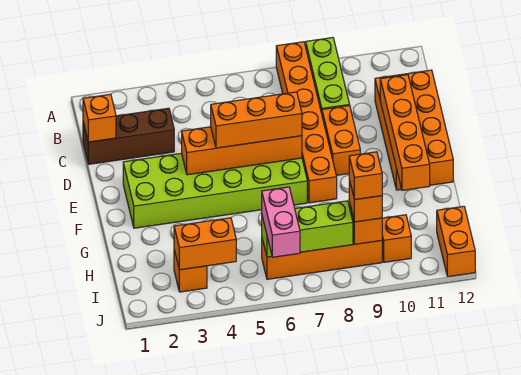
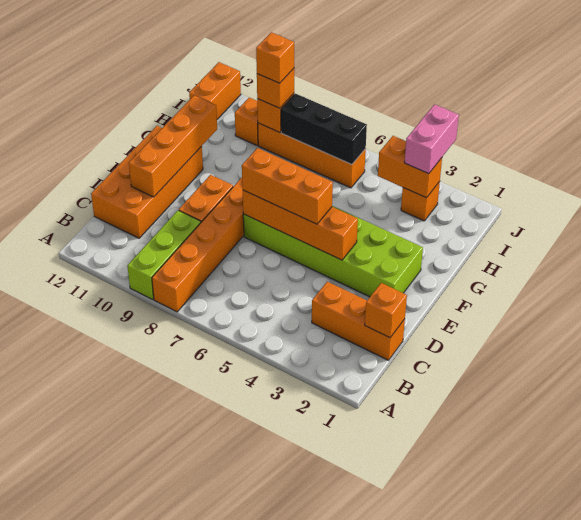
brown brick C1:C3 level 1 -> orange brick C1:C3 level 1
lime brick I6:I8 level 2 -> black brick I6:I8 level 2
pink brick I6:J6 level 3 -> pink brick I3:J3 level 3

